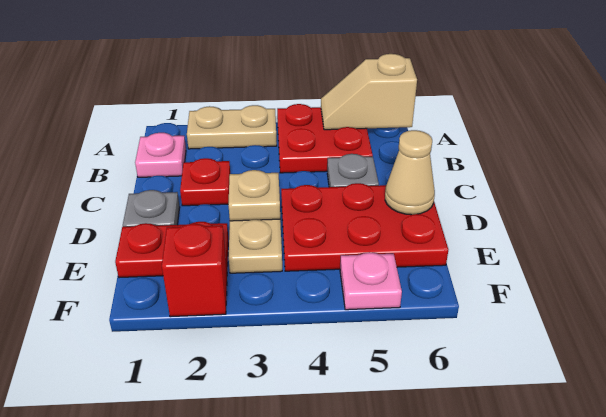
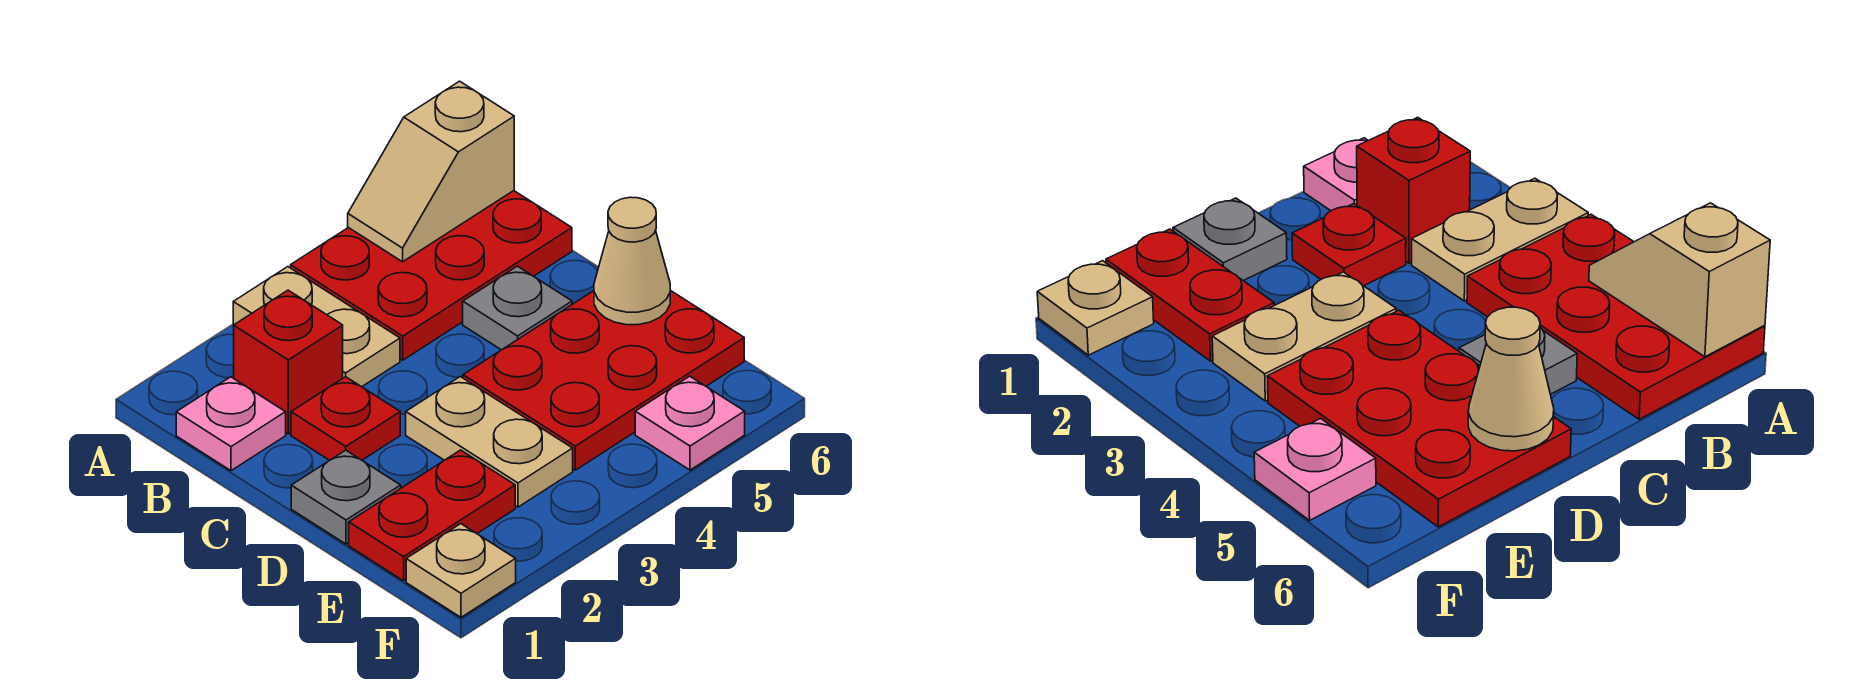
tan plate A2:A3 level 1 -> tan plate A3:B3 level 1
red plate A4:B5 level 1 -> red plate A4:B6 level 1
tan plate D3 level 2 -> tan plate F1 level 1
red brick F2 level 1 -> red brick B2 level 1

